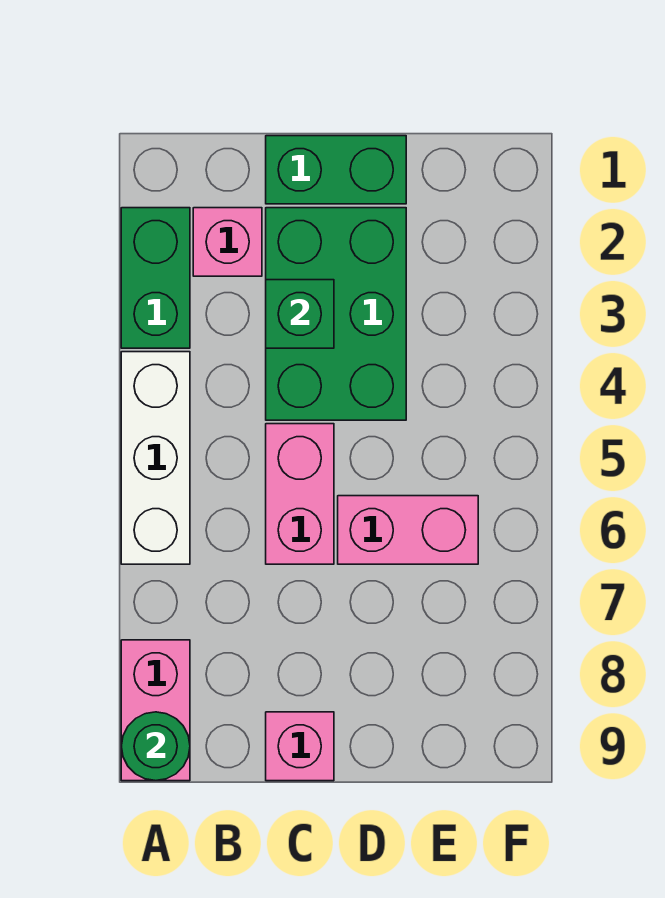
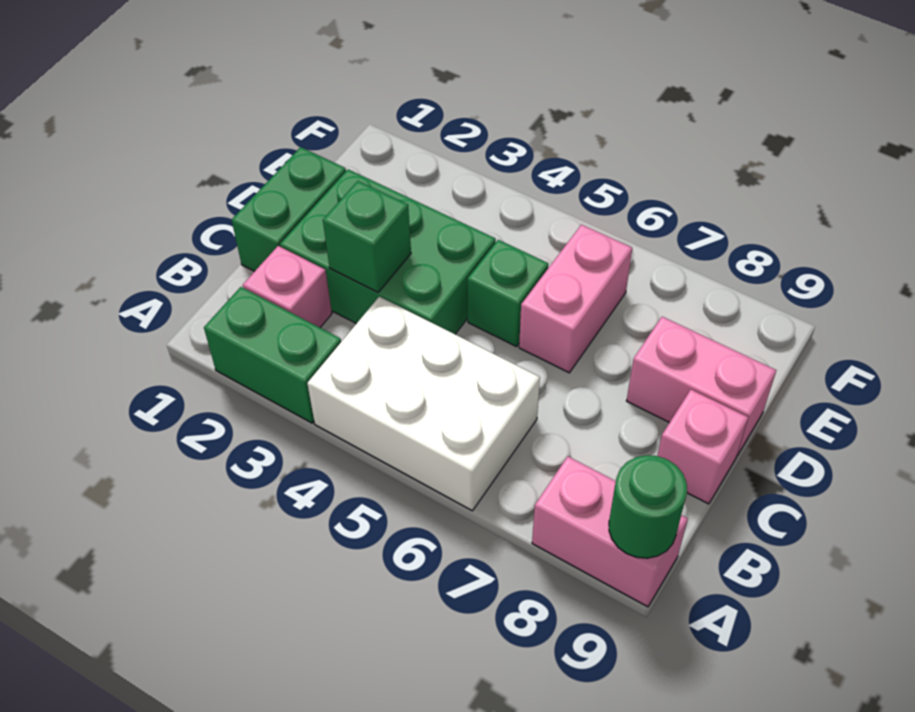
white brick A4:A6 level 1 -> white brick A4:B6 level 1
pink brick C5:C6 level 1 -> pink brick D8:D9 level 1
none -> green brick D5 level 1

